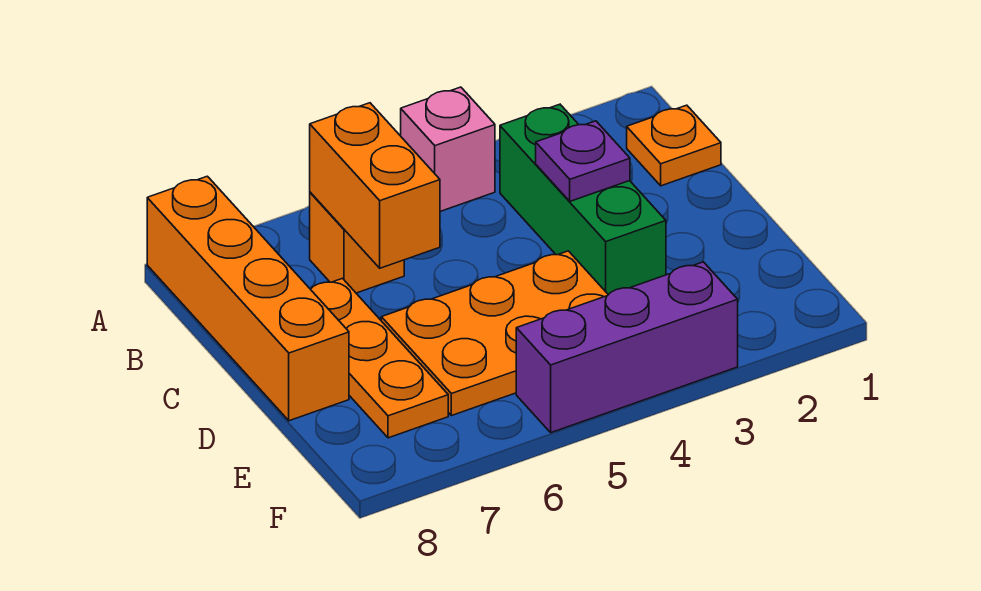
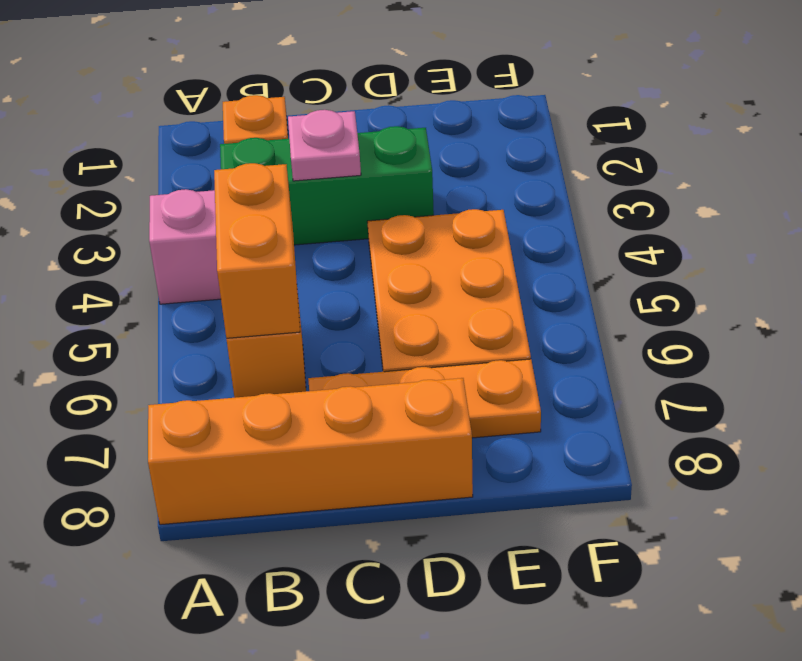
orange brick B6:C6 level 2 -> orange brick B5:B6 level 2
purple plate C3 level 2 -> pink plate C3 level 2
purple brick F3:F5 level 1 -> none

